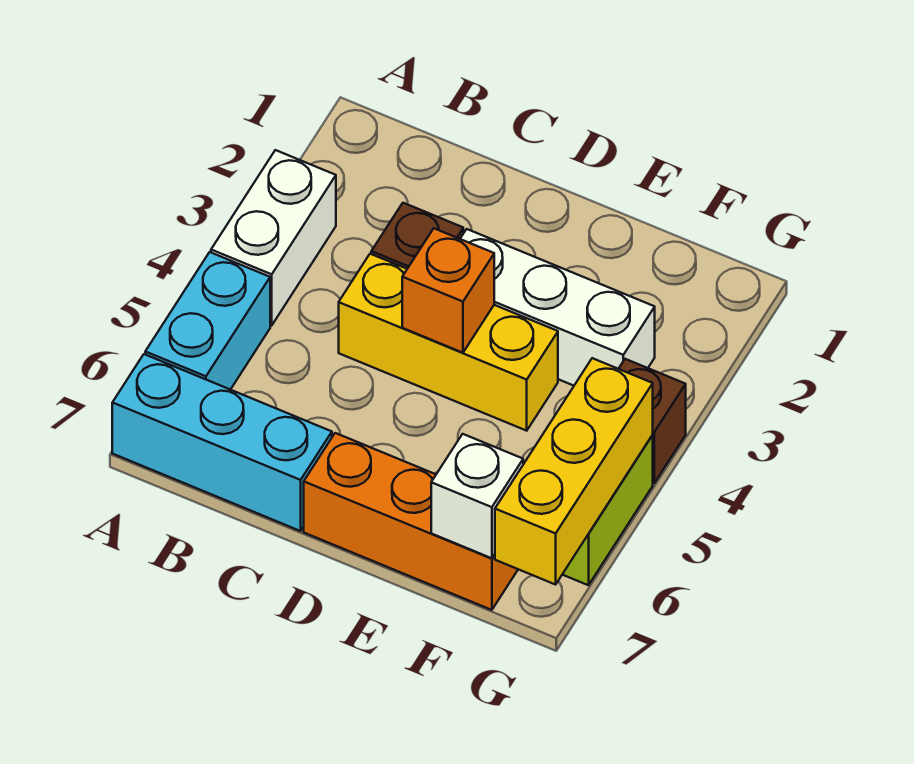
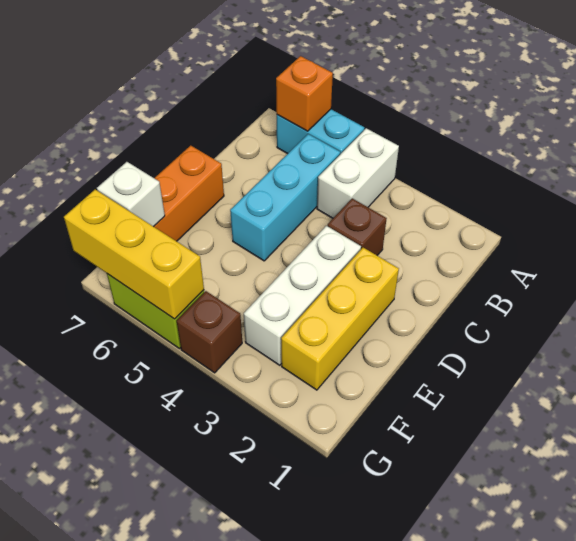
white brick A3:A4 level 1 -> white brick A4:B4 level 1
cyan brick A7:C7 level 1 -> cyan brick B5:D5 level 1
yellow brick C4:E4 level 1 -> yellow brick D2:F2 level 1
orange brick D4 level 2 -> orange brick A6 level 2

